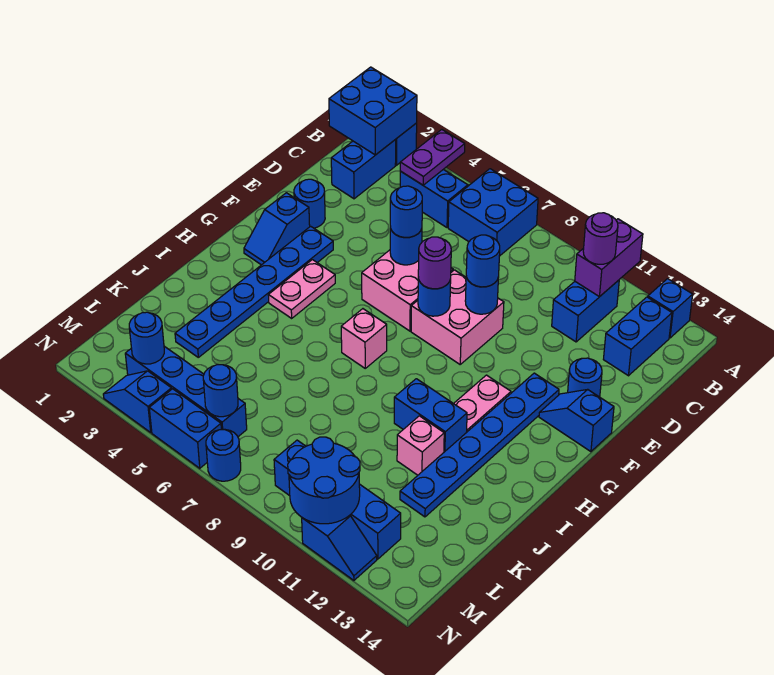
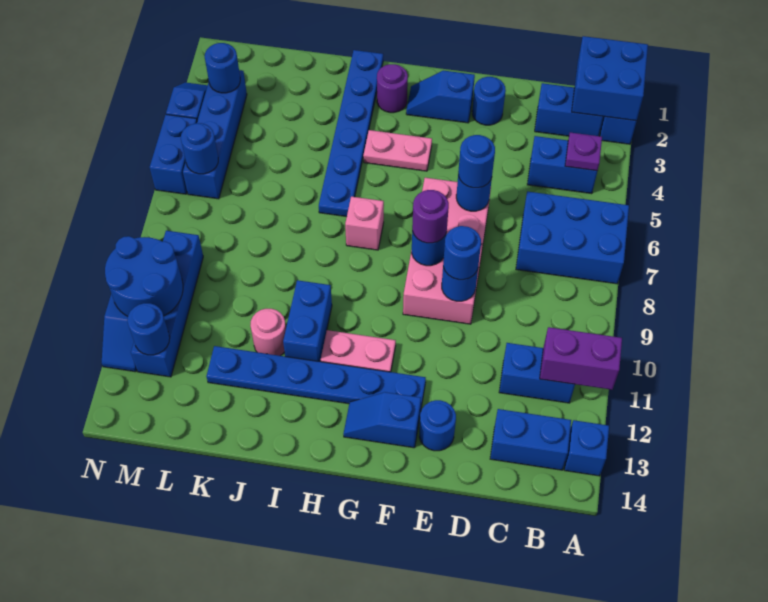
purple plate A4:B4 level 2 -> purple plate B4 level 2
blue brick A6:B7 level 1 -> blue brick A6:C7 level 1
blue brick B4:B5 level 1 -> blue brick B4:C4 level 1
purple round brick B11 level 3 -> purple round brick H2 level 1
blue plate F3:K3 level 1 -> blue plate I1:I6 level 1
blue slope F13:F14 level 1 top 14 -> blue slope F13:G13 level 1 top F
pink brick J11 level 1 -> pink round brick J11 level 1
blue round brick N7 level 1 -> blue round brick M12 level 2

